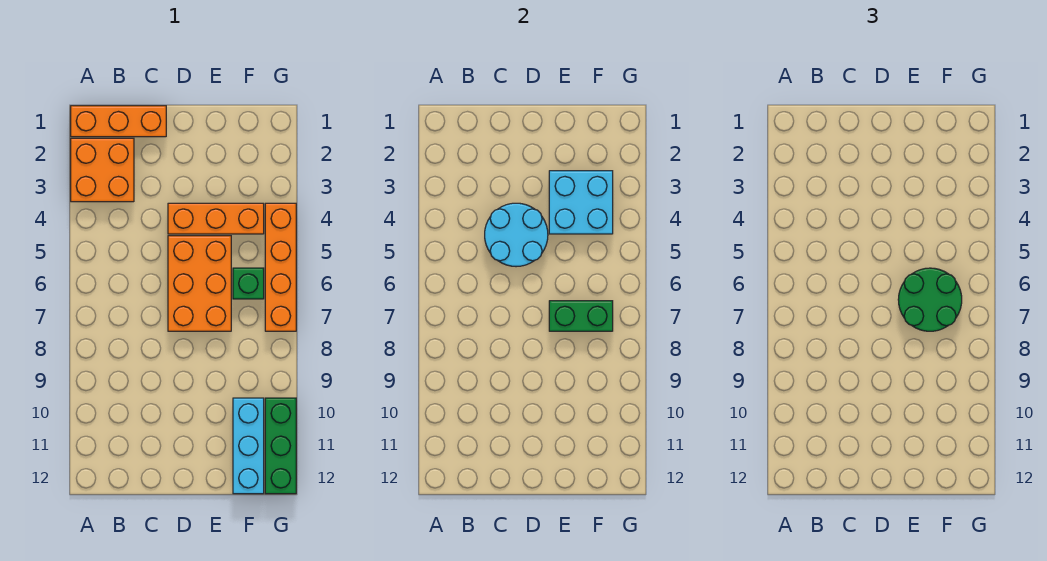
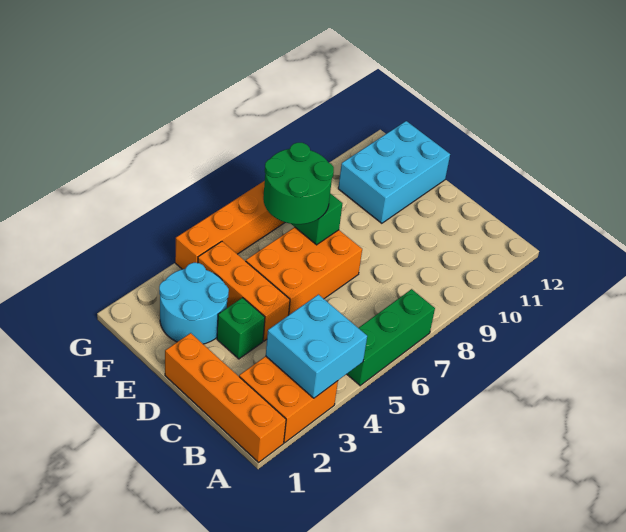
orange brick A1:C1 level 1 -> orange brick A1:D1 level 1
cyan round brick C4:D5 level 2 -> cyan round brick E2:F3 level 1
cyan brick E3:F4 level 2 -> cyan brick A3:B4 level 2
green brick F6 level 1 -> green brick D3 level 1
cyan brick F10:F12 level 1 -> cyan brick E10:F12 level 1
green brick G10:G12 level 1 -> green brick A5:A7 level 1

